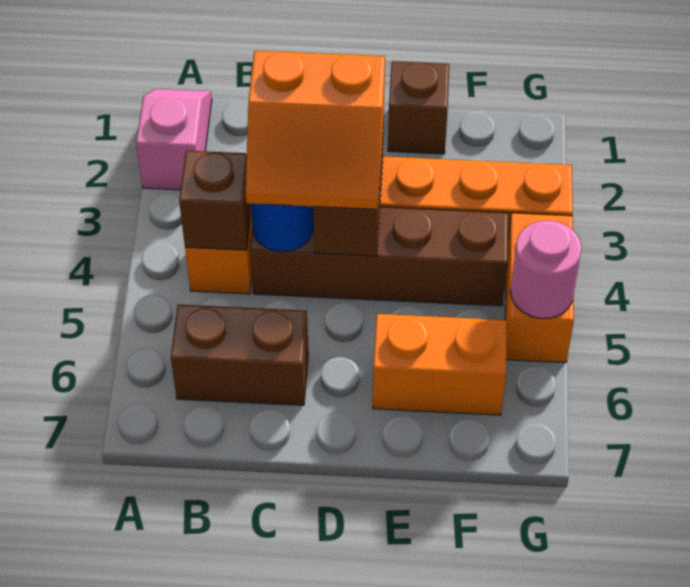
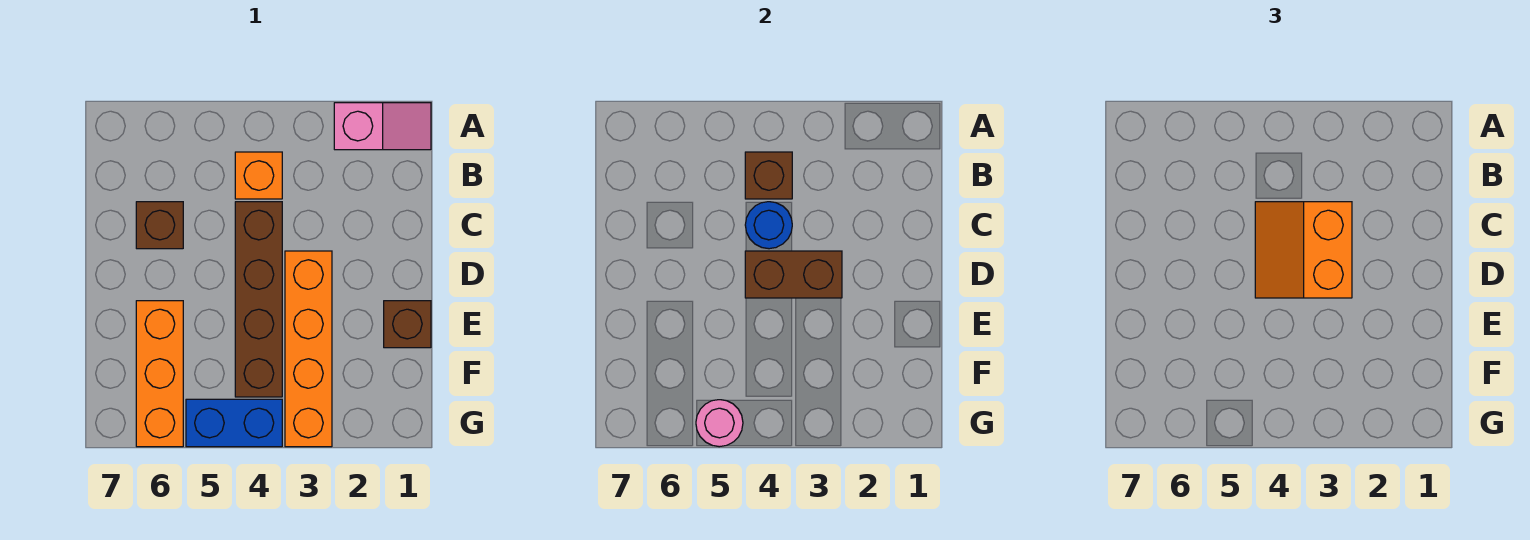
brown brick B6:C6 level 1 -> brown brick C6 level 1
orange brick E6:F6 level 1 -> orange brick E6:G6 level 1
orange brick G4:G5 level 1 -> blue brick G4:G5 level 1

